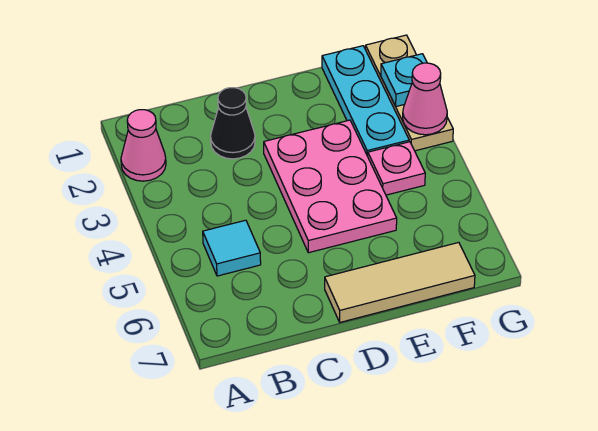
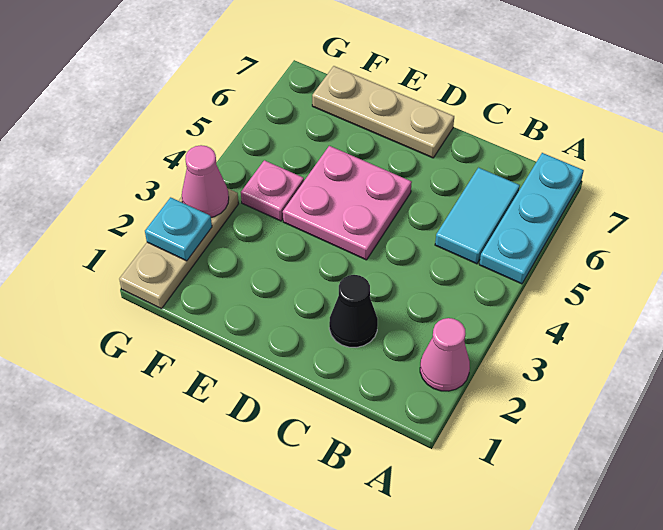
cyan tile B5 level 1 -> cyan tile B5:B6 level 1
pink plate D3:E5 level 1 -> pink plate D4:E5 level 1
tan tile D7:F7 level 1 -> tan plate D7:F7 level 1
cyan plate F1:F3 level 1 -> cyan plate A5:A7 level 1

